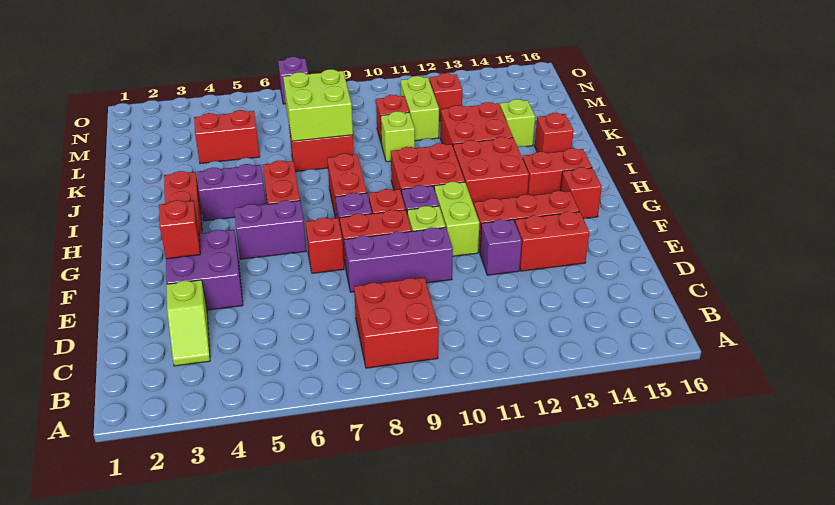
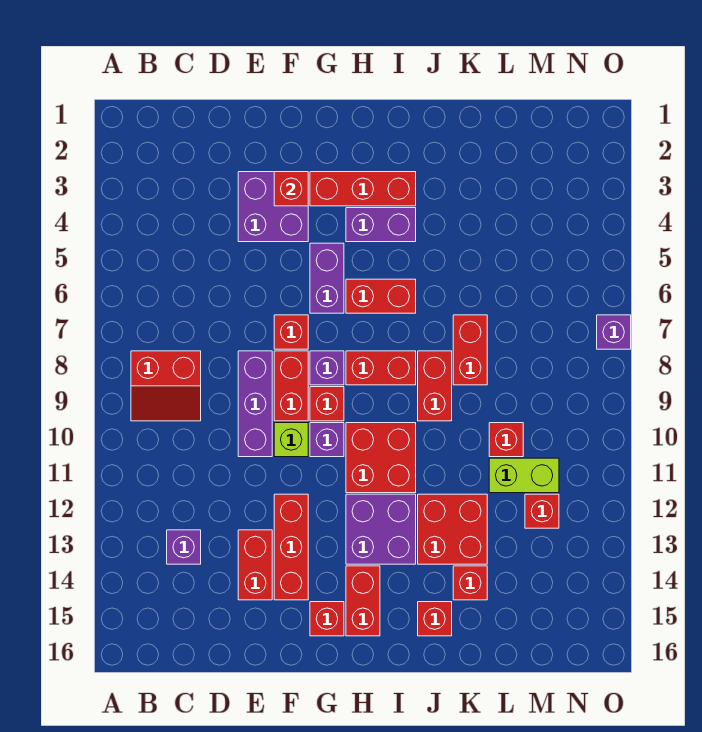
red brick B8:C9 level 1 -> red slope B8:C9 level 1 top 8
lime slope C3:D3 level 1 top D -> none
purple brick E12 level 1 -> purple brick C13 level 1
lime brick F11:G11 level 1 -> none
red brick H12:I13 level 1 -> purple brick H12:I13 level 1
purple brick I4:I5 level 1 -> purple brick H4:I4 level 1
lime brick K7:L8 level 2 -> none
lime brick K10 level 1 -> none
lime brick K14 level 1 -> red brick K14 level 1
red brick L4:L5 level 1 -> red brick J8:J9 level 1

